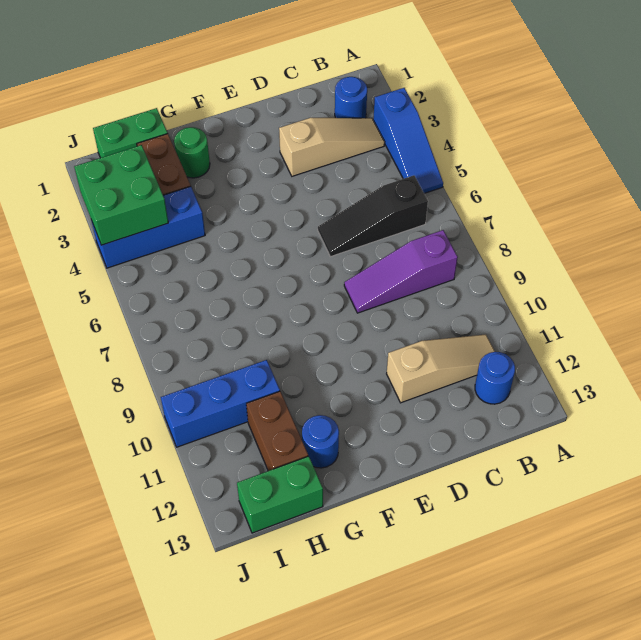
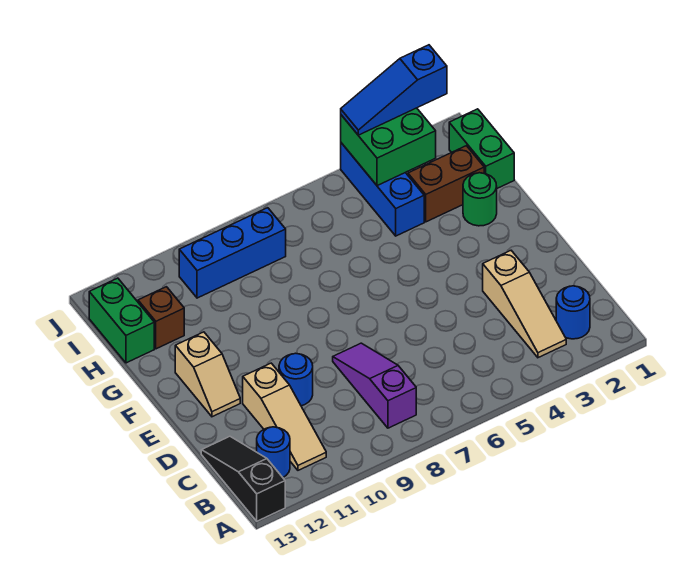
blue slope A3:A5 level 1 top 3 -> blue slope J2:J4 level 3 top 2
black slope B6:D6 level 1 top B -> black slope A13:C13 level 1 top A
none -> tan slope E12:F12 level 1 top F
blue round brick G12 level 1 -> blue round brick D10 level 1
blue brick H10:J10 level 1 -> blue brick I8:I10 level 1
brown brick H11:H12 level 1 -> brown brick H12 level 1

